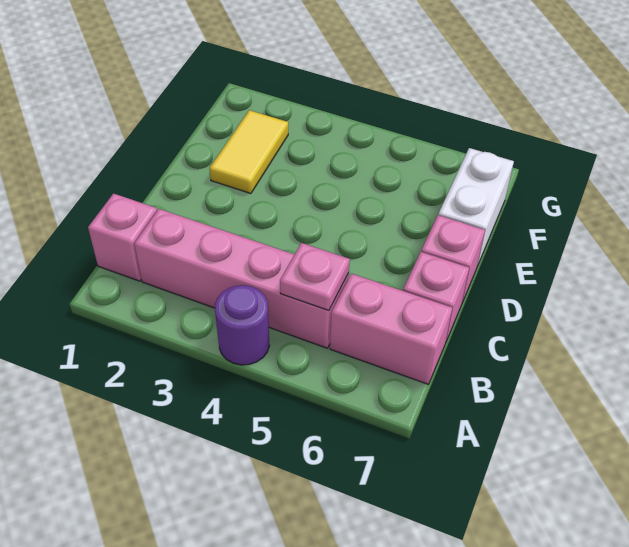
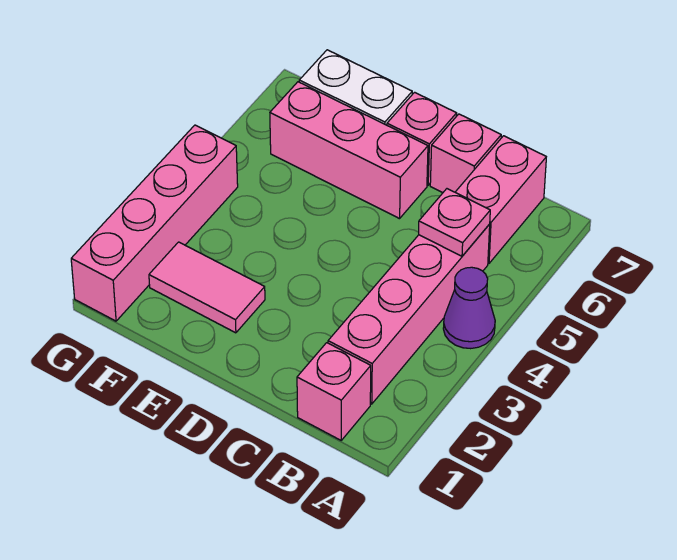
purple round brick A4 level 1 -> purple cone A4 level 1
none -> pink brick D6:F6 level 1
yellow tile E2:F2 level 1 -> pink tile E2:F2 level 1
none -> pink brick G1:G4 level 1

